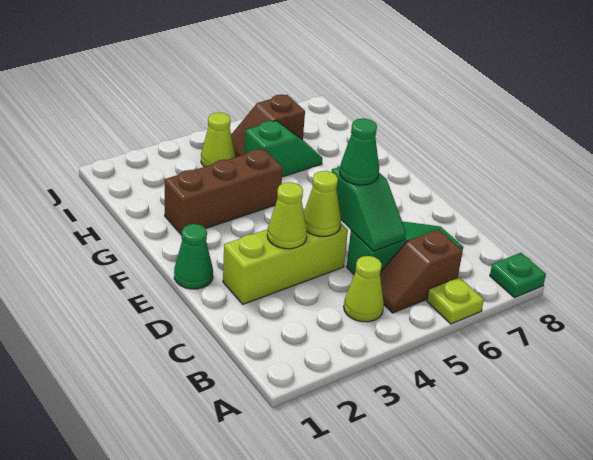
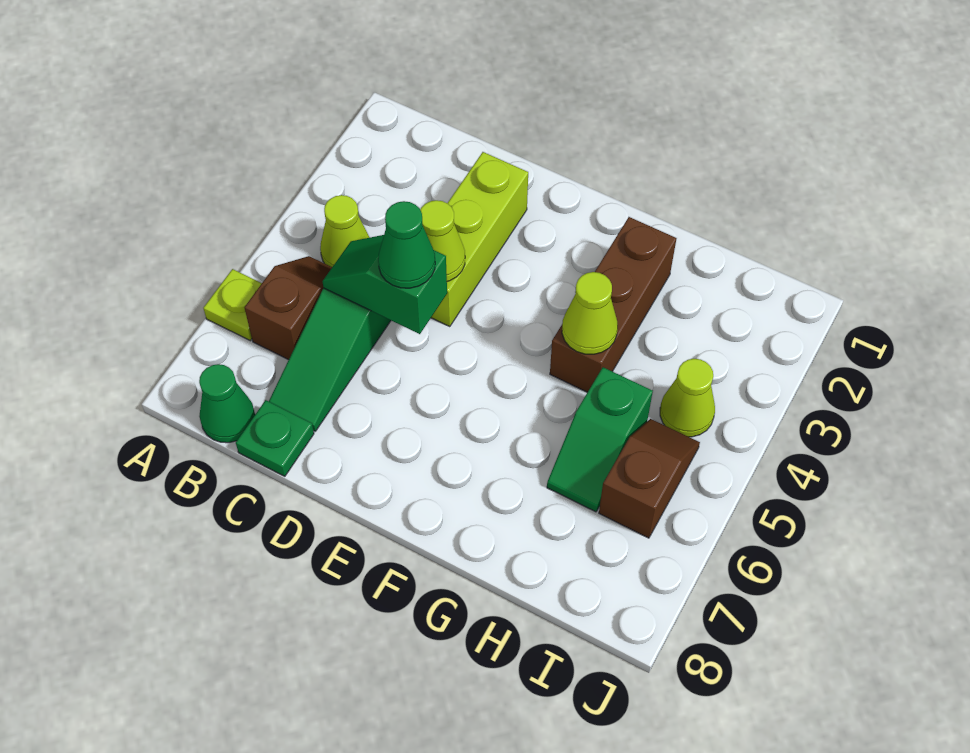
green plate A8 level 1 -> green plate C8 level 1
lime cone D3 level 2 -> lime cone G4 level 2
green cone E1 level 1 -> green cone B8 level 1

